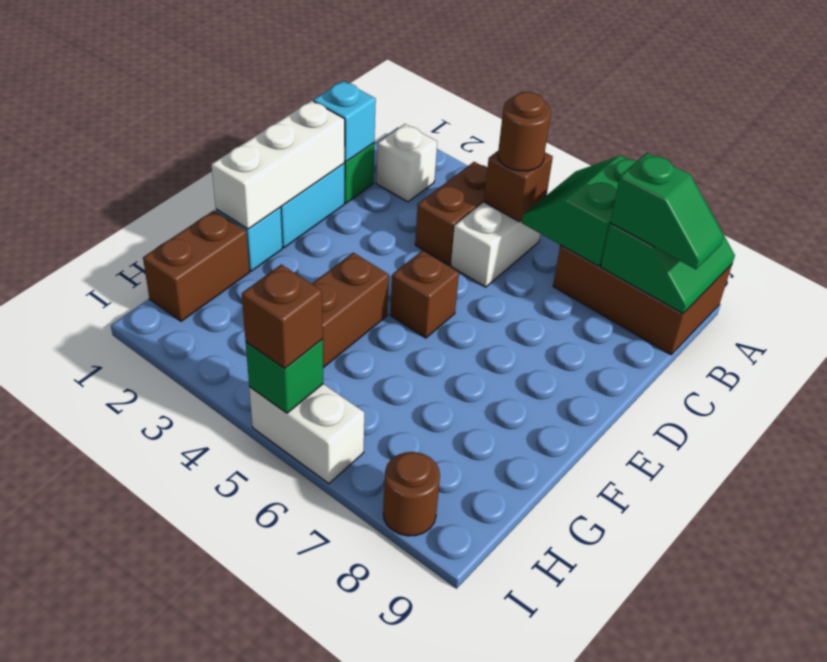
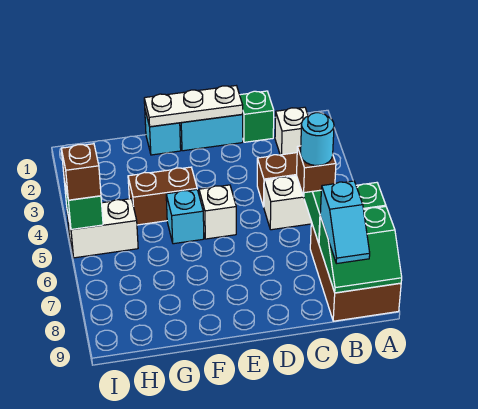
brown round brick B5 level 3 -> cyan round brick B5 level 3
green slope B8:B9 level 3 top 8 -> cyan slope B8:B9 level 3 top 8
cyan brick C1 level 2 -> cyan brick F5 level 1
white brick D1:F1 level 2 -> white plate D1:F1 level 2
brown brick E5 level 1 -> white brick E5 level 1
brown brick G1:H1 level 1 -> none
white brick I5:I6 level 1 -> white brick H5:I5 level 1
brown round brick I8 level 1 -> none

